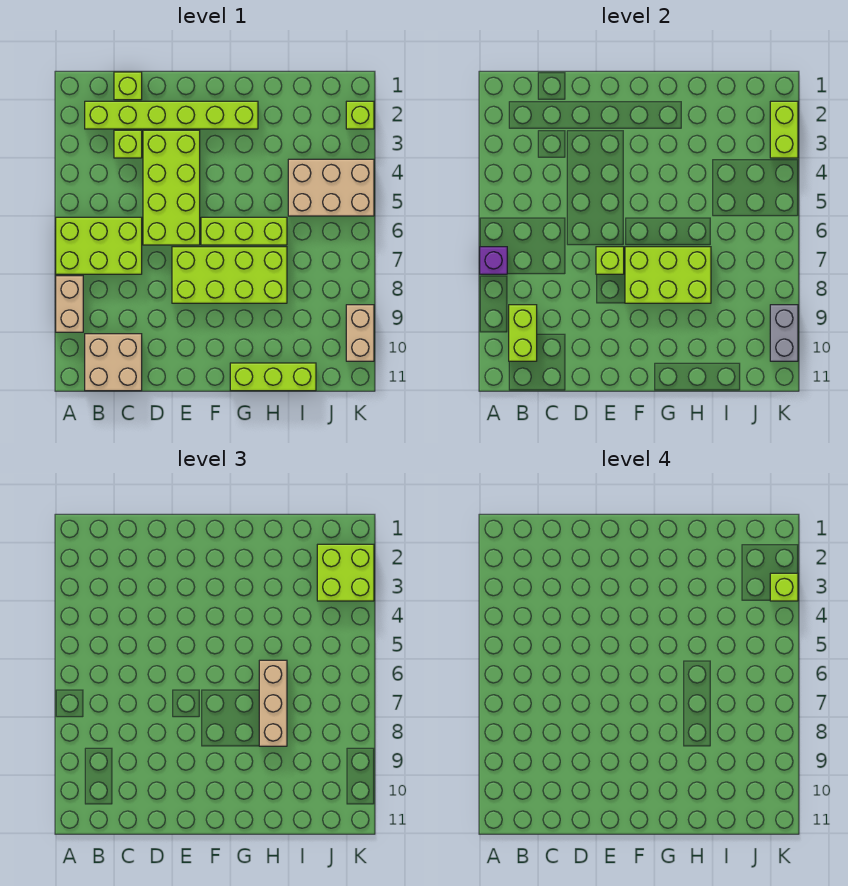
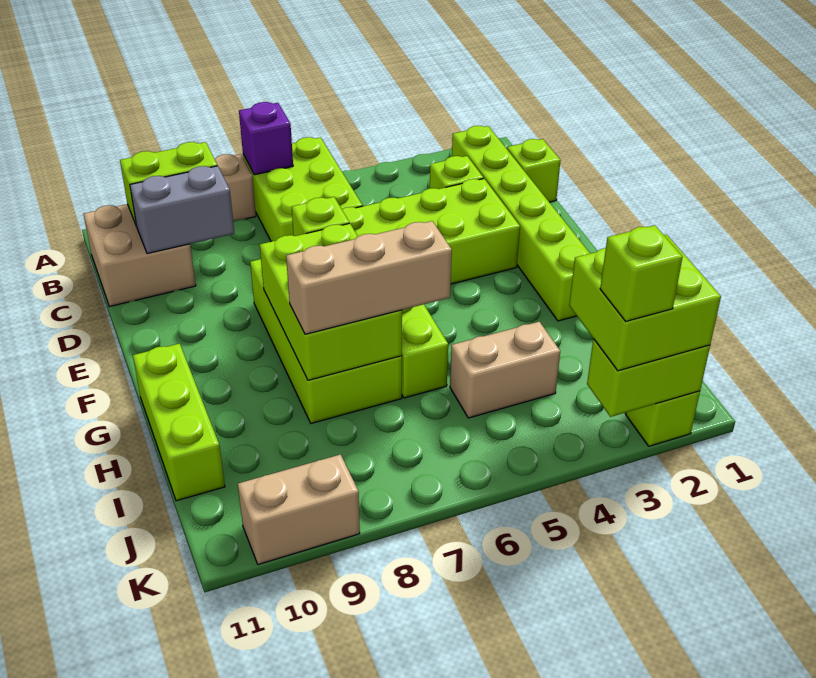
tan brick I4:K5 level 1 -> tan brick I4:I5 level 1
grey brick K9:K10 level 2 -> grey brick C9:C10 level 2

